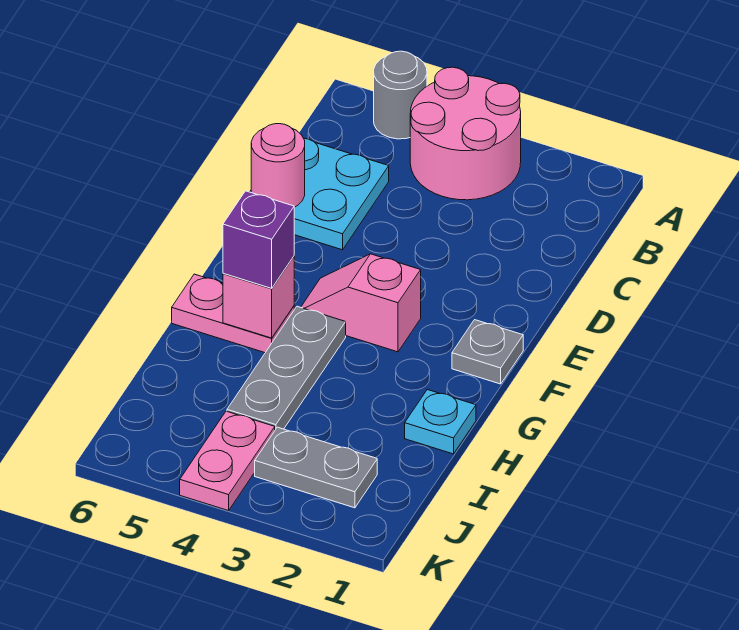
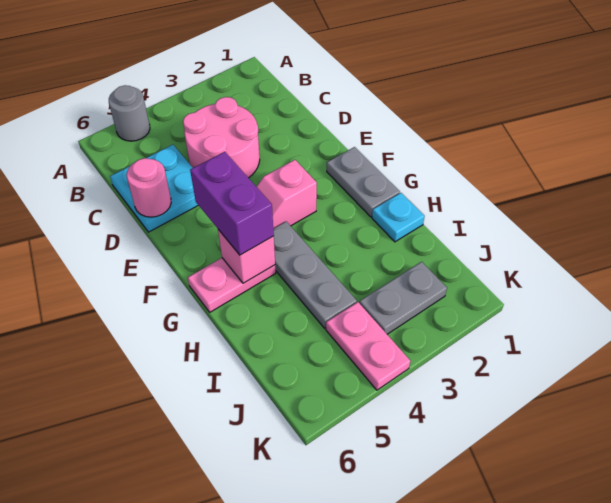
pink round brick A3:B4 level 1 -> pink round brick C3:D4 level 1
grey plate F1 level 1 -> grey plate F1:G1 level 1
purple brick G5 level 3 -> purple brick F5:G5 level 3

